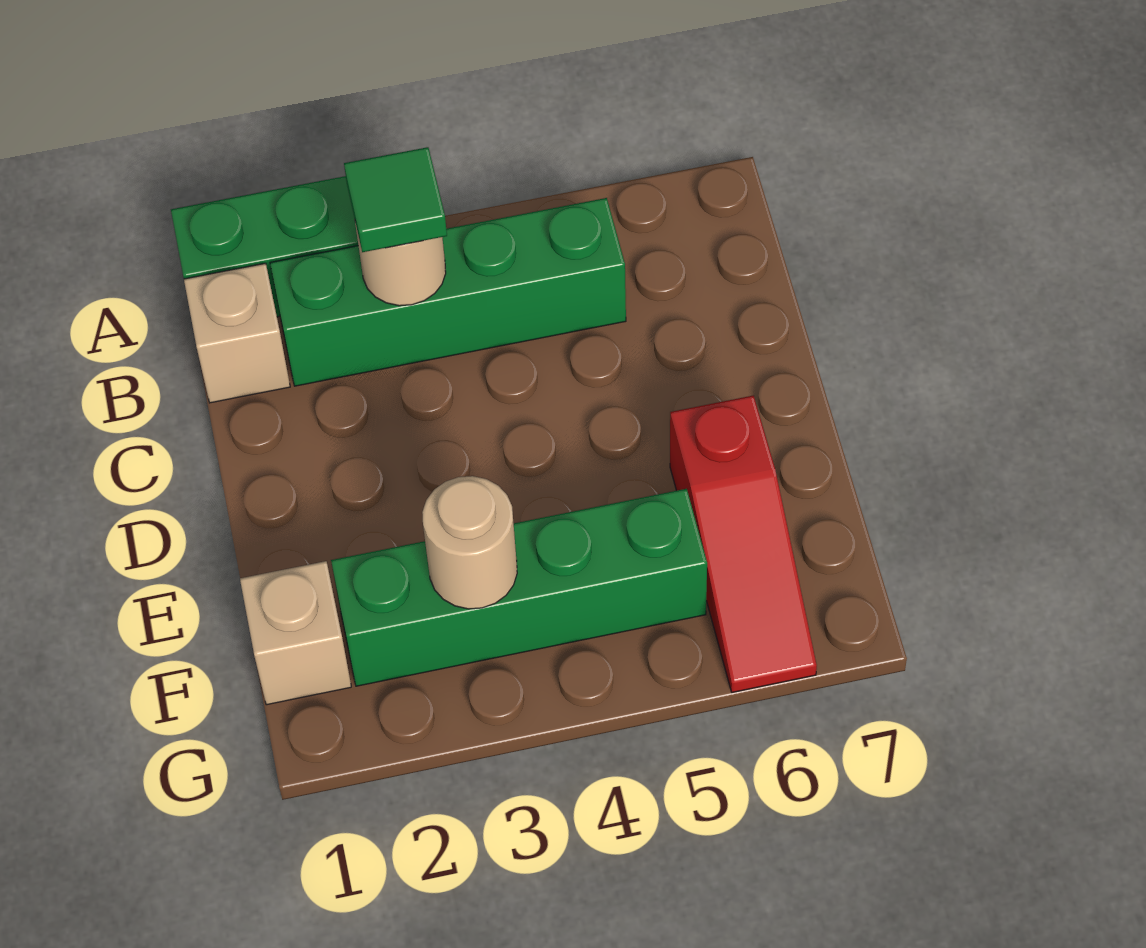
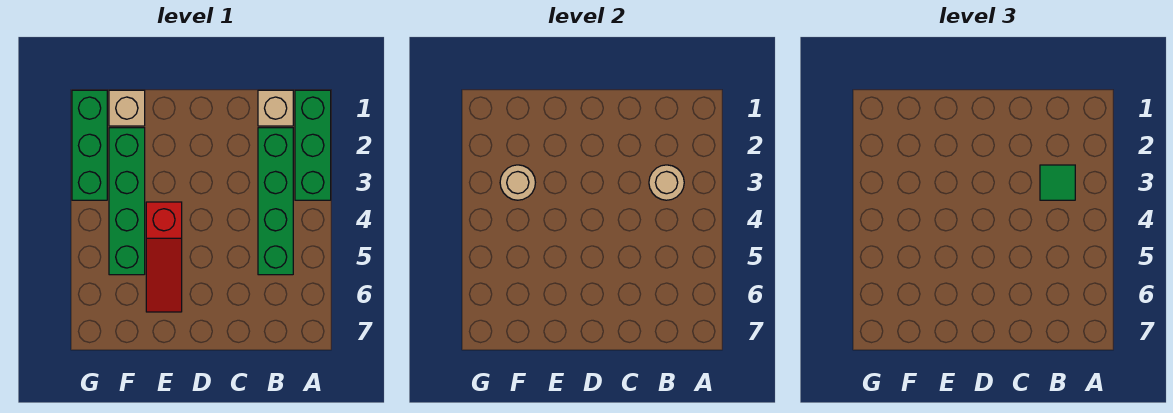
red slope E6:G6 level 1 top E -> red slope E4:E6 level 1 top 4
none -> green brick G1:G3 level 1

